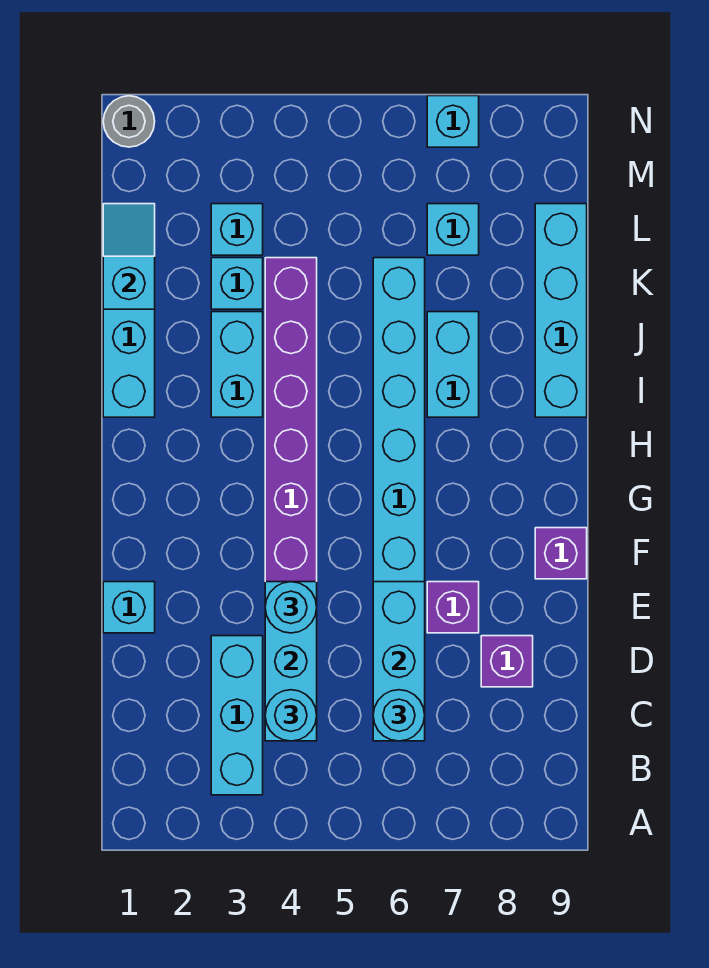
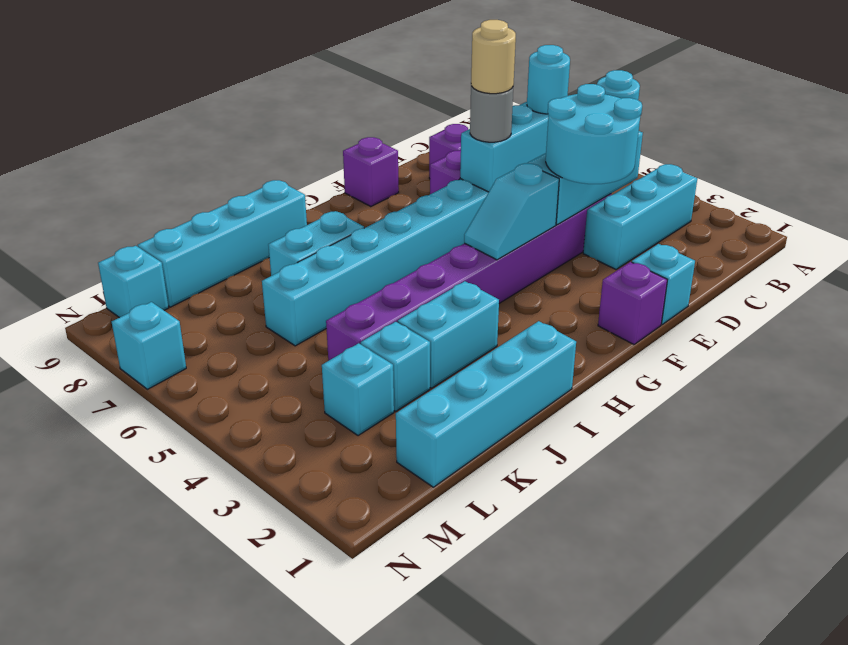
cyan round brick E4 level 3 -> cyan round brick D3:E4 level 3
none -> tan round brick E6 level 4
none -> purple brick F1 level 1
cyan slope K1:L1 level 2 top K -> cyan slope F4:G4 level 2 top F
cyan brick L7 level 1 -> cyan brick M9 level 1
grey round brick N1 level 1 -> grey round brick E6 level 3

